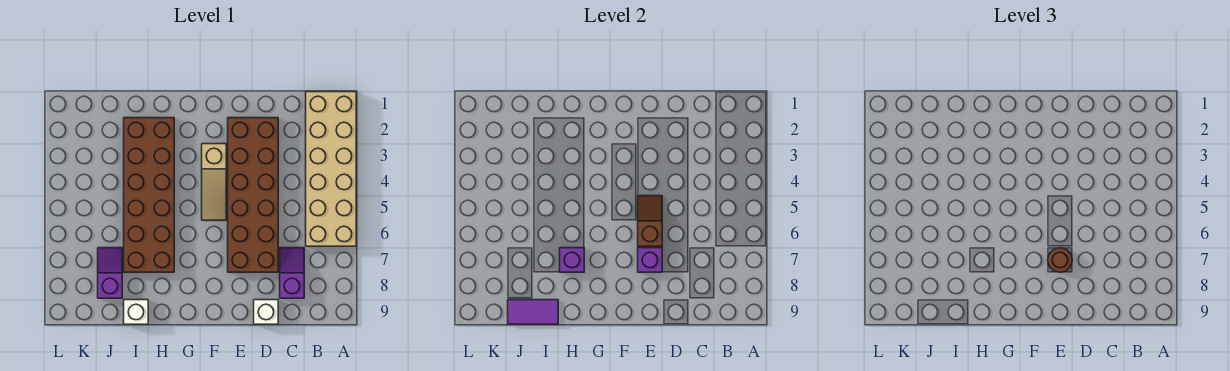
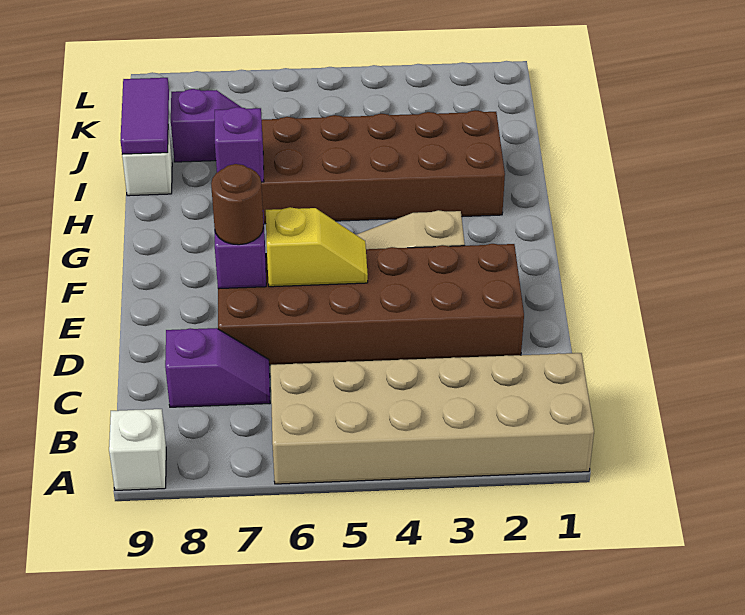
white brick D9 level 1 -> white brick A9 level 1
brown slope E5:E6 level 2 top 6 -> yellow slope E5:E6 level 2 top 6

